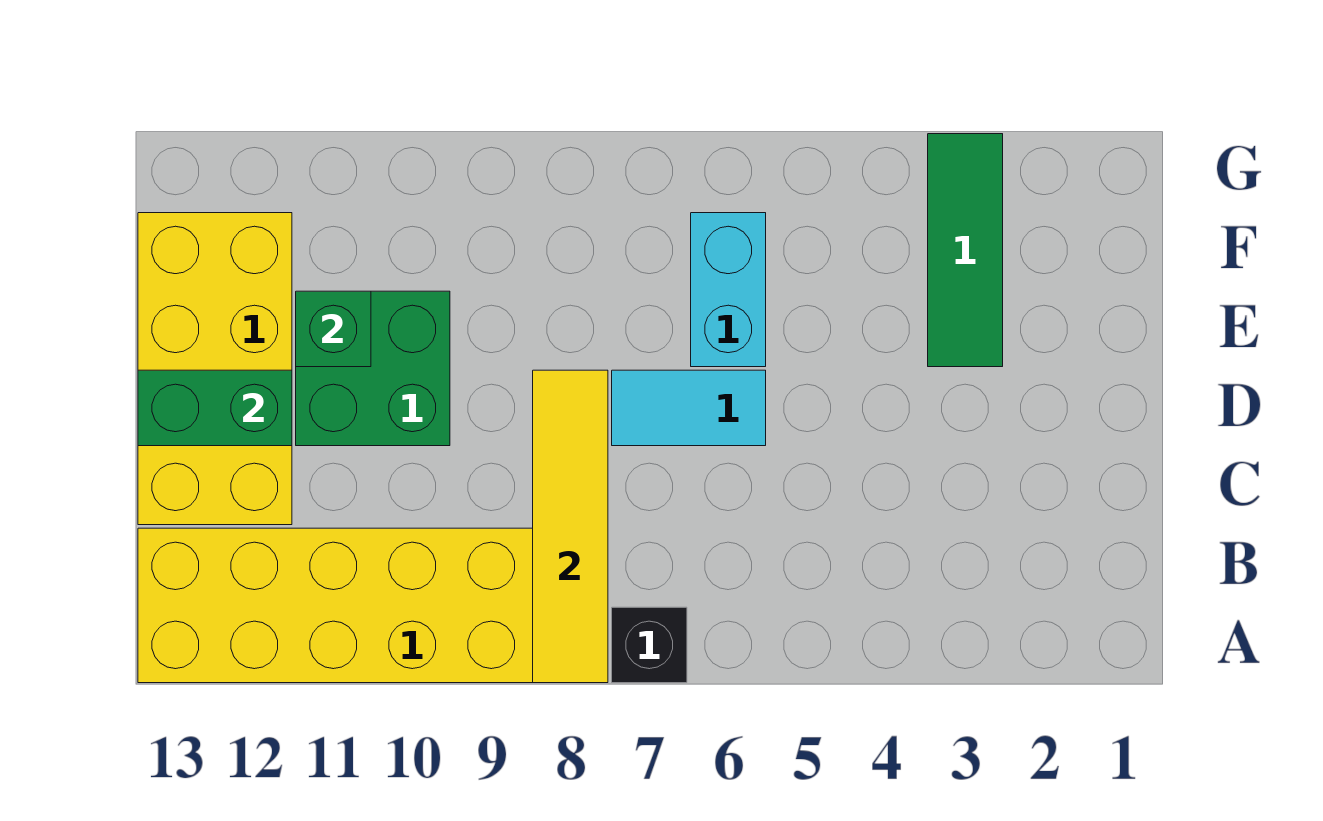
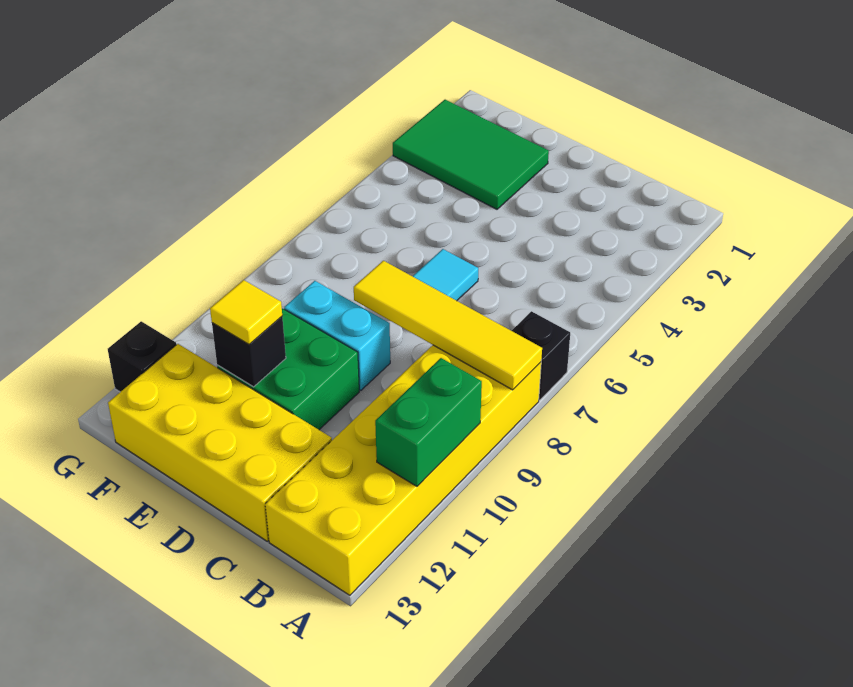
green brick D12:D13 level 2 -> green brick A10:A11 level 2
green tile E3:G3 level 1 -> green tile E2:G3 level 1
cyan brick E6:F6 level 1 -> cyan brick D9:E9 level 1
green brick E11 level 2 -> black brick E11 level 2
none -> yellow tile E11 level 3
none -> black brick G12 level 1

